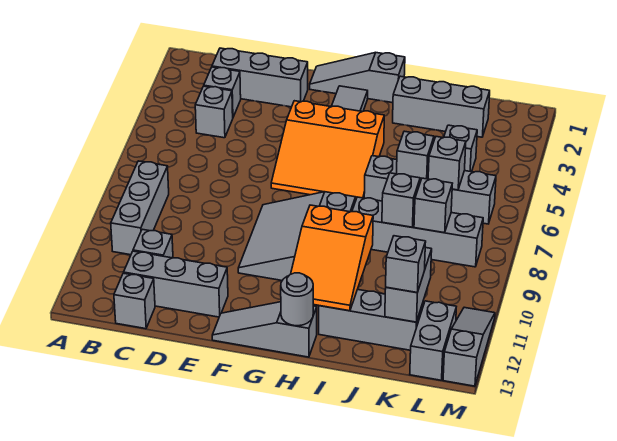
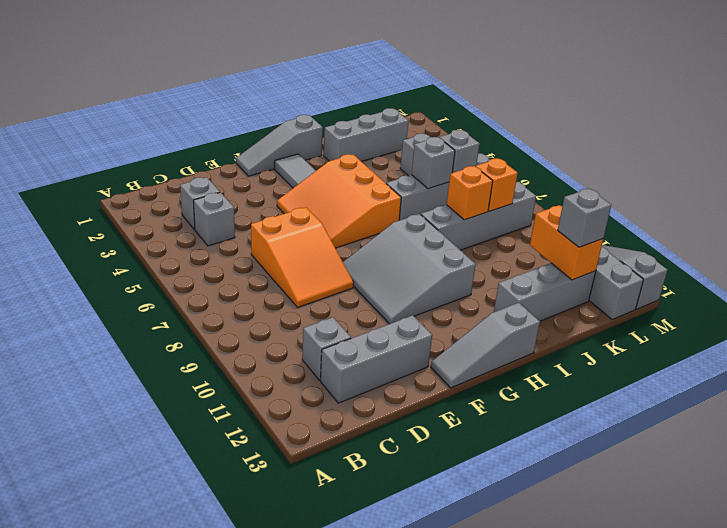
grey brick B8:B10 level 1 -> none
grey brick C2:E2 level 1 -> none
grey brick C13 level 1 -> none
orange slope F4:H6 level 1 top 4 -> orange slope F4:H6 level 1 top H
orange slope H10:I12 level 2 top 10 -> orange slope D6:E8 level 1 top 6
grey round brick H13 level 2 -> none
grey brick J8 level 2 -> orange brick J8 level 2
grey brick K8 level 2 -> orange brick K8 level 2
grey brick K11:K12 level 2 -> orange brick K11:K12 level 2

